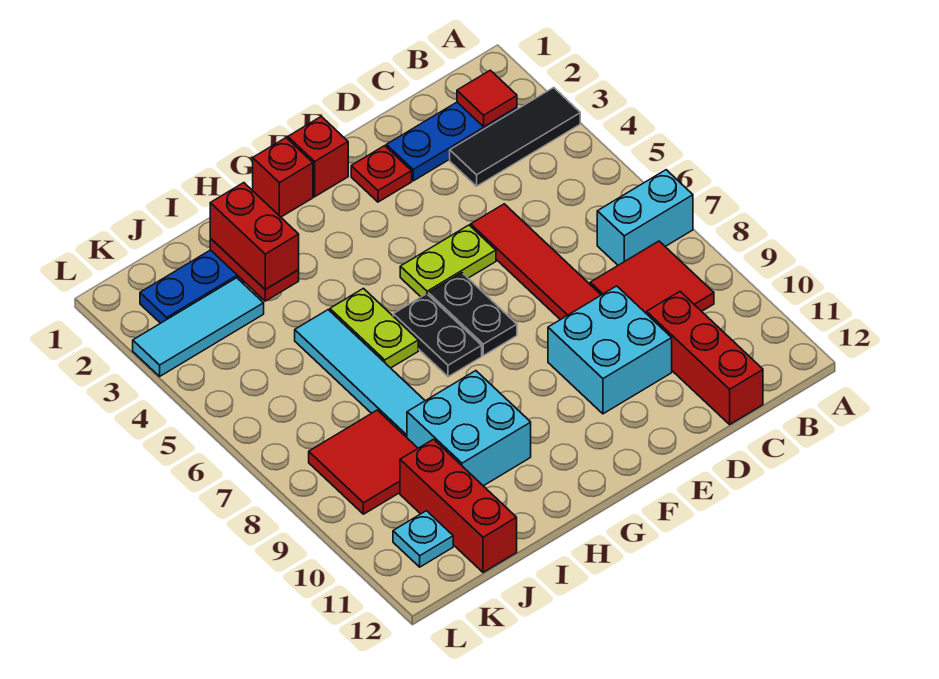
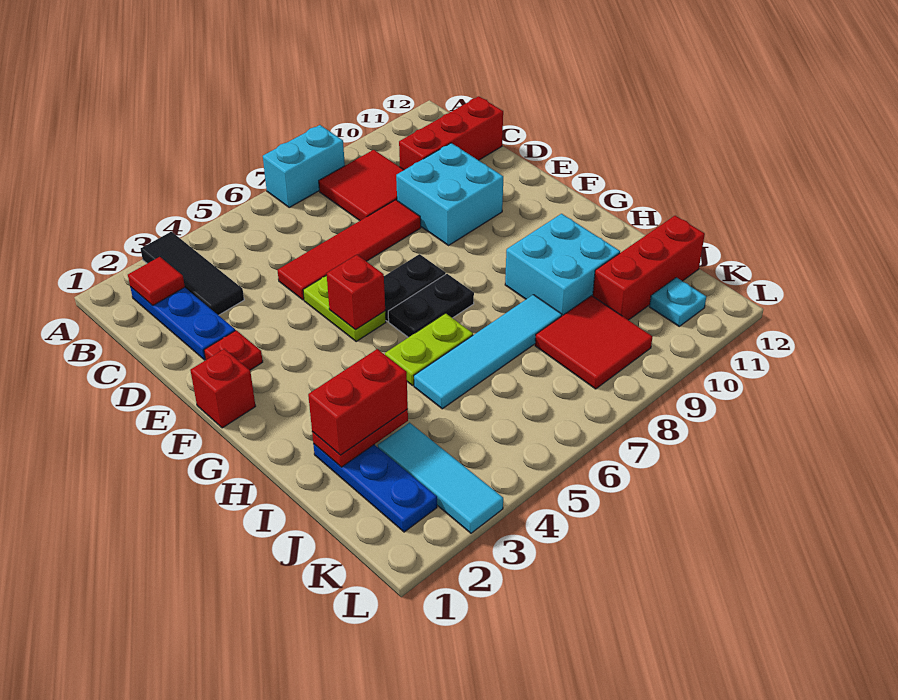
cyan brick A7:B7 level 1 -> cyan brick A7:A8 level 1
red brick G1 level 1 -> red brick F5 level 2

